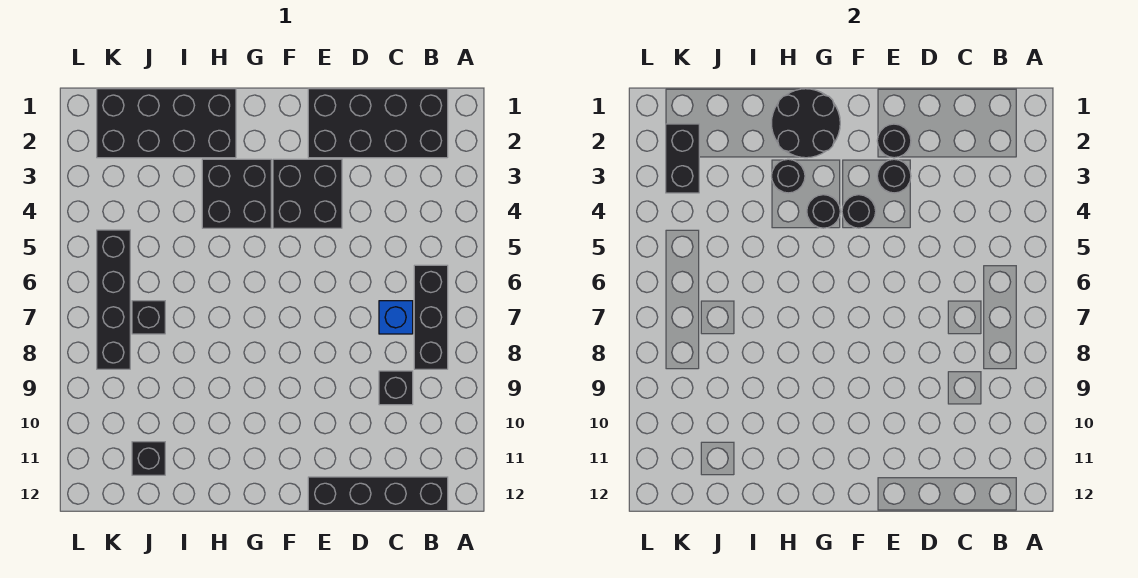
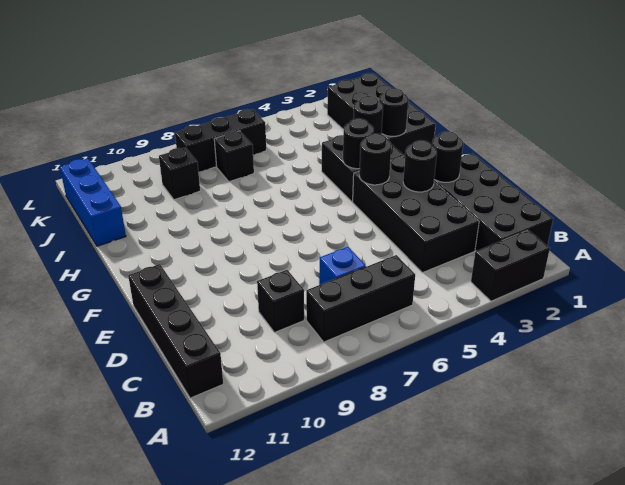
black brick E3:F4 level 1 -> black brick C3:F4 level 1
black round brick G1:H2 level 2 -> black round brick H2 level 2
none -> blue brick I12:K12 level 1
black brick J11 level 1 -> black brick J9 level 1
black brick K2:K3 level 2 -> black brick A2:A3 level 1
black brick K5:K8 level 1 -> black brick K6:K8 level 1

